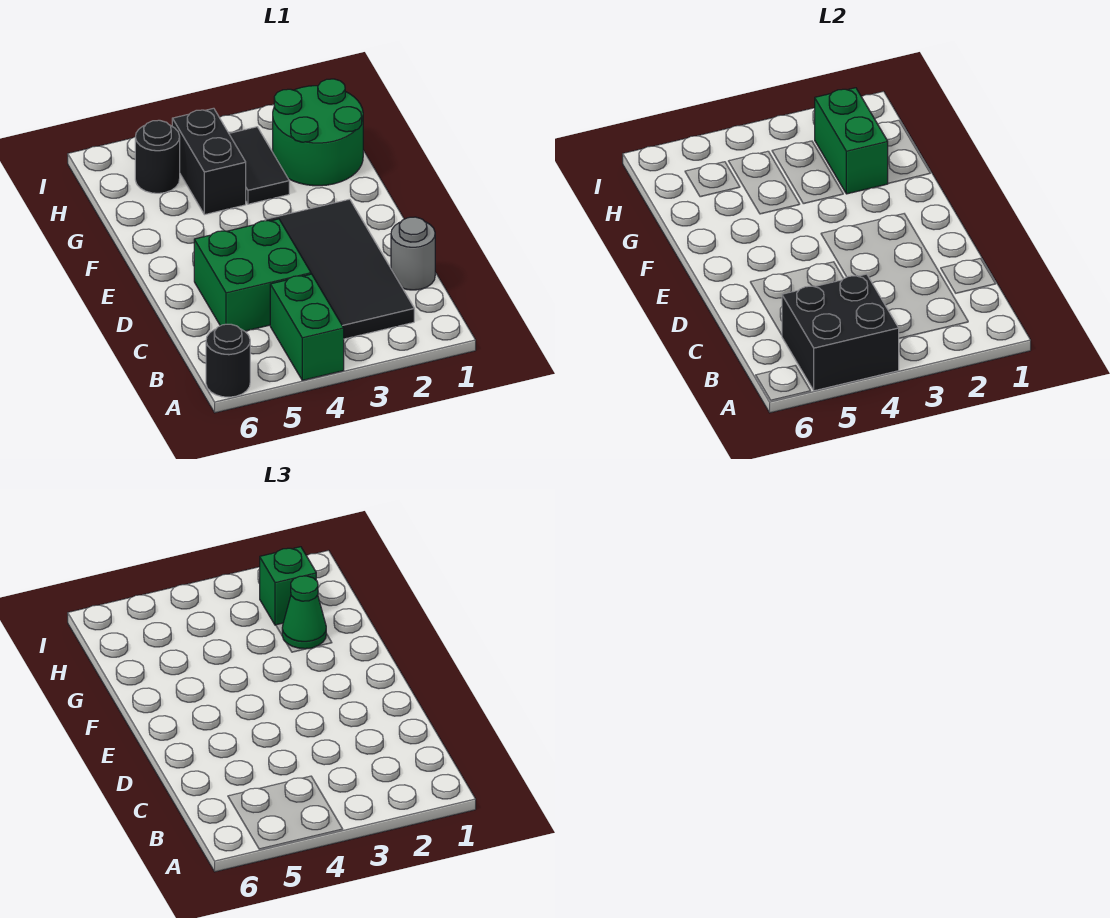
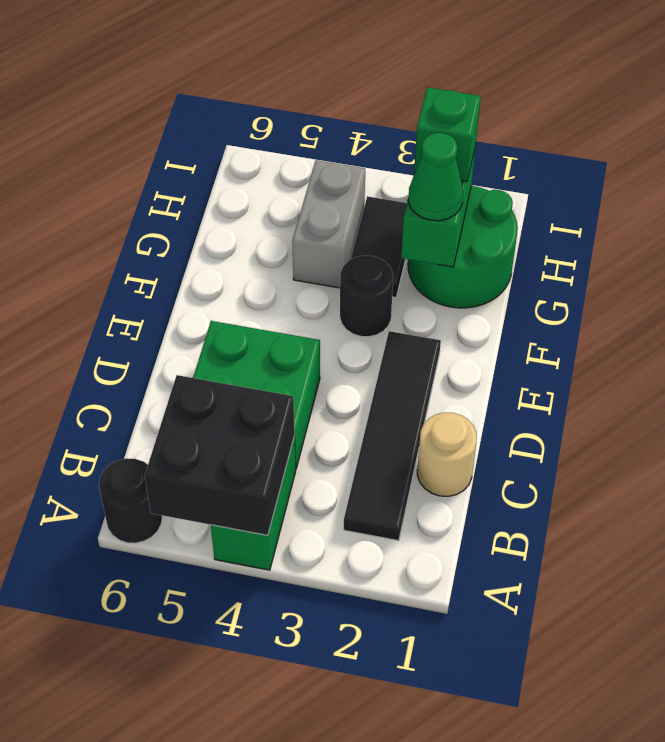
black tile B2:E3 level 1 -> black tile B2:E2 level 1
grey round brick C1 level 1 -> tan round brick C1 level 1
black brick G4:H4 level 1 -> grey brick G4:H4 level 1
black round brick H5 level 1 -> black round brick F3 level 1

